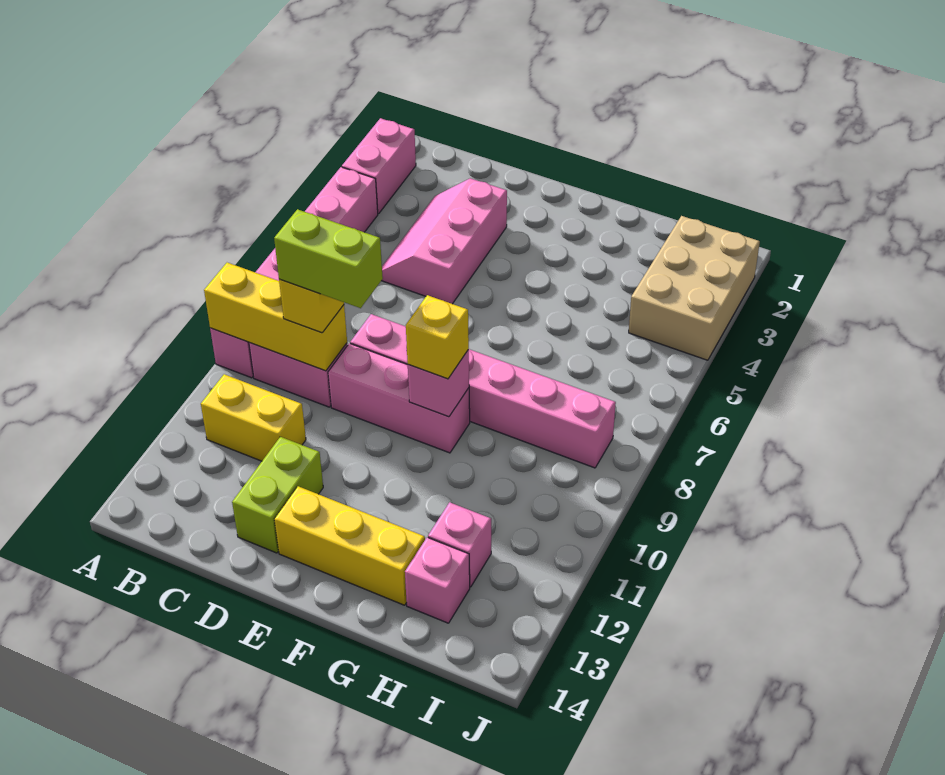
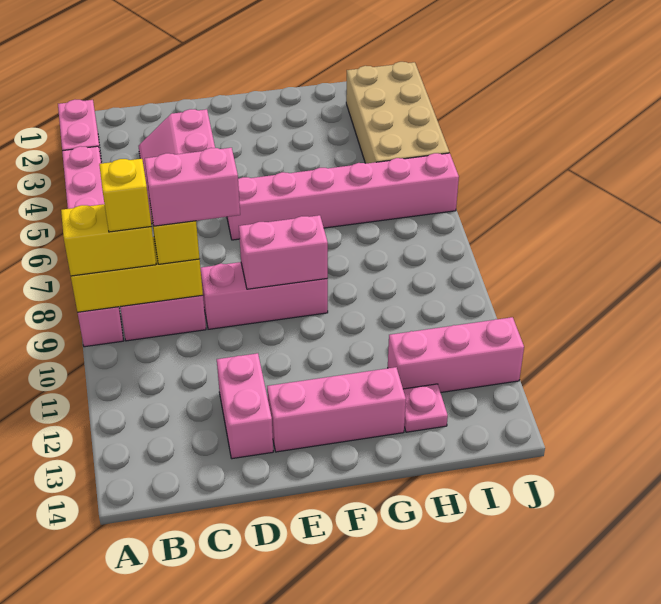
yellow brick B11:C11 level 1 -> yellow brick A9:B9 level 3
lime brick C9:D9 level 4 -> pink brick C9:D9 level 4
pink brick D8:I8 level 1 -> pink brick E6:J6 level 1
lime brick D12:D13 level 1 -> pink brick D12:D13 level 1
yellow brick E13:G13 level 1 -> pink brick E13:G13 level 1
pink brick F9 level 2 -> pink brick E9:F9 level 2
yellow brick F9 level 3 -> yellow brick B9 level 4
pink brick H12 level 1 -> pink brick H12:J12 level 1
pink brick H13 level 1 -> pink plate H13 level 1
tan brick I2:J4 level 1 -> tan brick I2:J5 level 1

